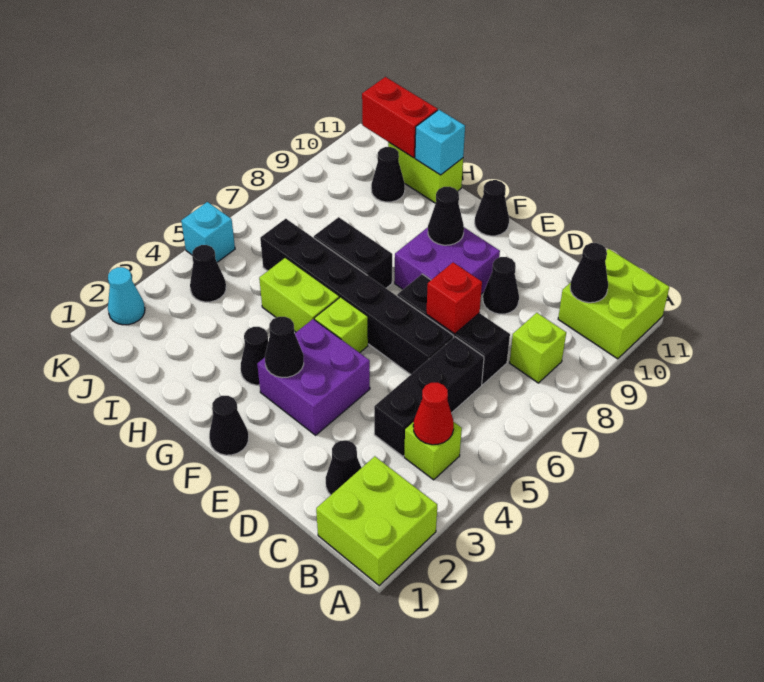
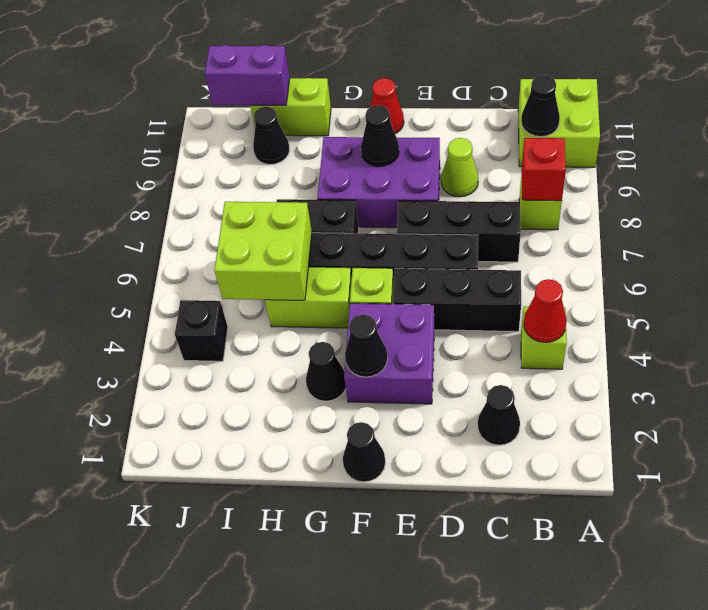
lime brick A1:B2 level 1 -> lime brick H5:I6 level 2
black brick C4:C6 level 1 -> black brick C5:E5 level 1
red brick D7 level 2 -> red brick B8 level 2
black cone D9 level 1 -> lime cone D9 level 1
purple brick E8:F9 level 1 -> purple brick E8:G9 level 1
black cone F11 level 1 -> red cone F11 level 1
cyan brick H11 level 2 -> none
red brick I11:J11 level 2 -> purple brick I11:J11 level 2
black cone J4 level 1 -> black brick J4 level 1
cyan cone K2 level 1 -> none
cyan brick K5 level 1 -> none

